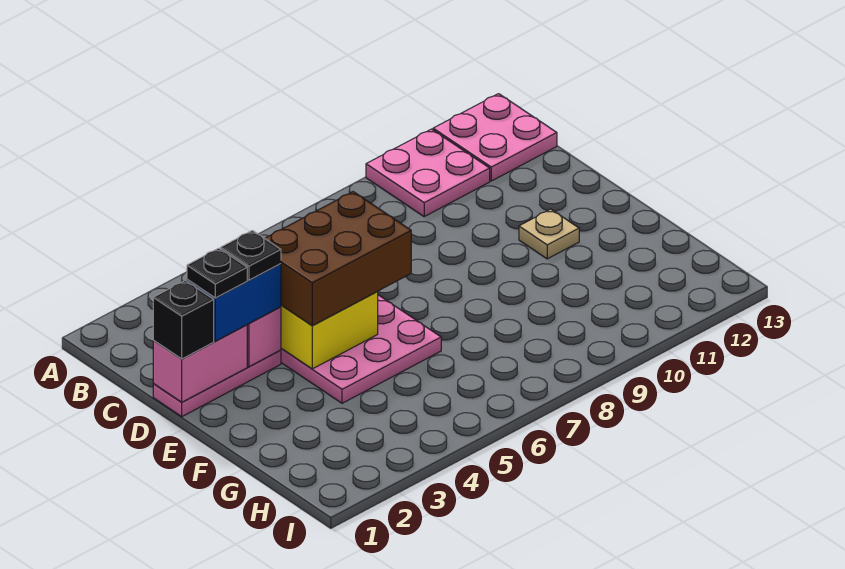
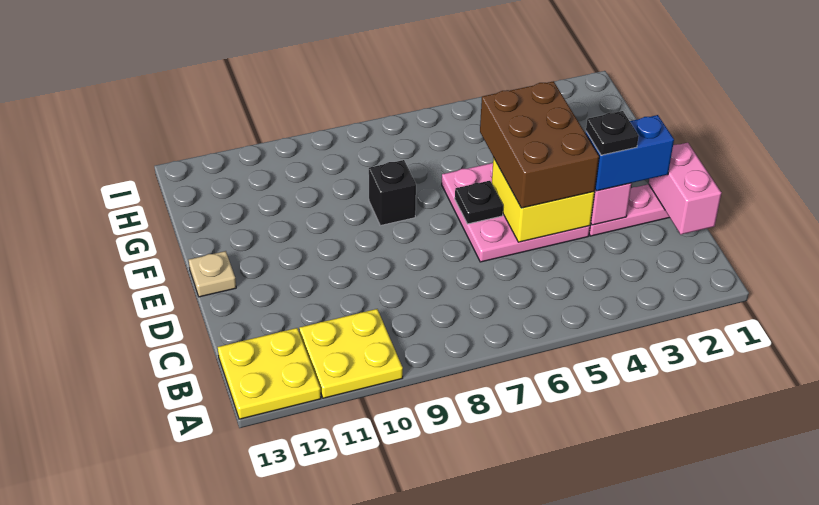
pink plate A10:B11 level 1 -> yellow plate A10:B11 level 1
pink plate A12:B13 level 1 -> yellow plate A12:B13 level 1
pink brick D1:D2 level 2 -> pink brick C1:D1 level 2
black brick D1 level 3 -> black brick F8 level 1
black plate D2 level 4 -> black plate E6 level 2
brown brick D4:E6 level 3 -> brown brick D4:F5 level 3
tan plate E11 level 1 -> tan plate E13 level 1

